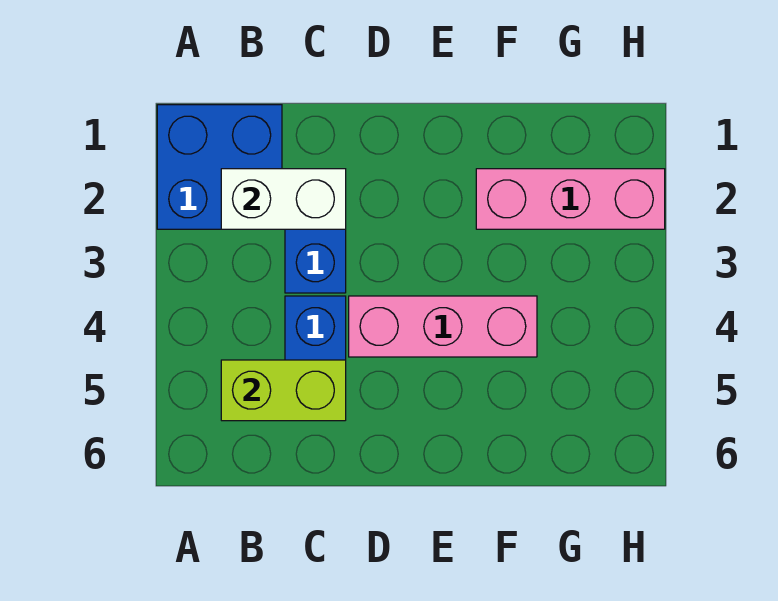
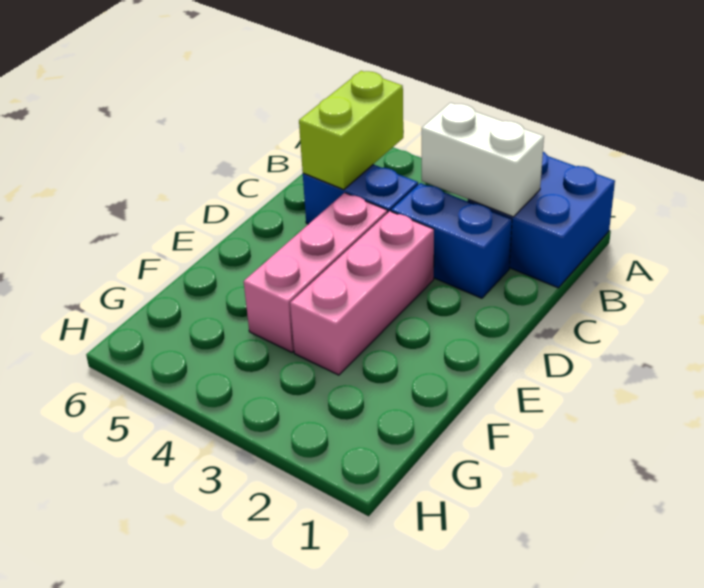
white brick B2:C2 level 2 -> white brick B2:B3 level 2
pink brick F2:H2 level 1 -> pink brick D3:F3 level 1

